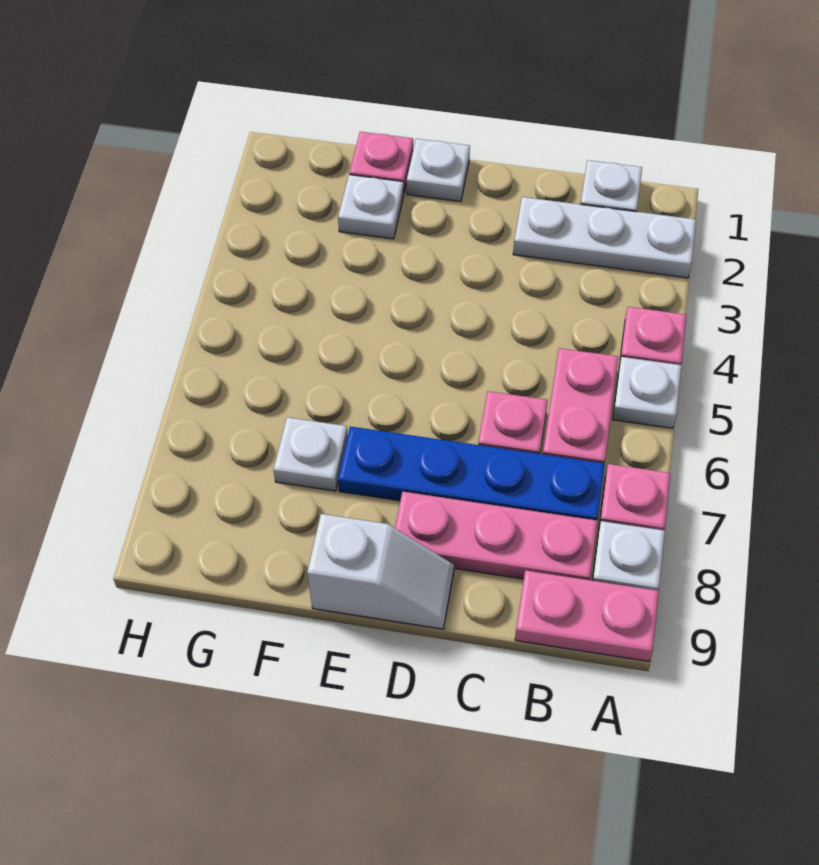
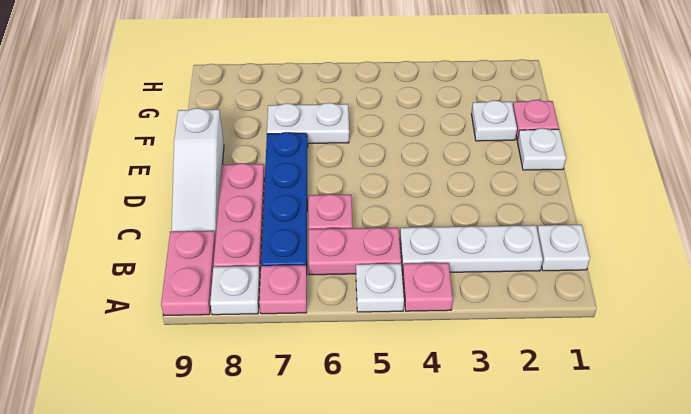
white plate A2:C2 level 1 -> white plate B2:B4 level 1
white slope D9:E9 level 1 top E -> white slope C9:E9 level 1 top E
white plate F7 level 1 -> white plate F6:F7 level 1

